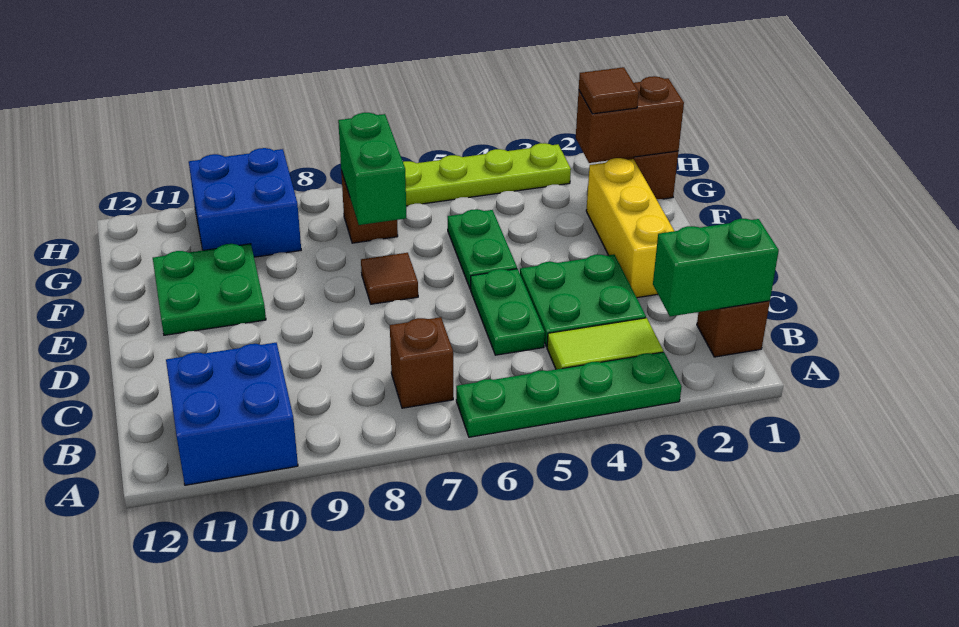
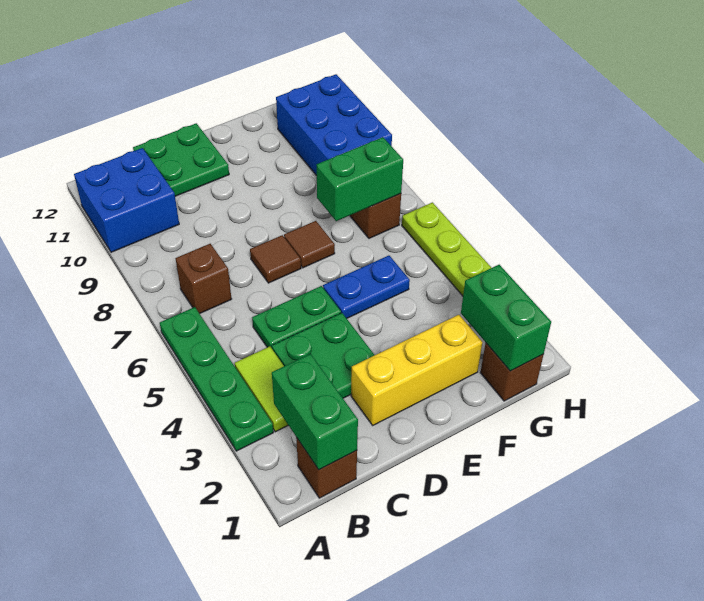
green plate E5:F5 level 1 -> blue plate E5:F5 level 1
green plate E10:F11 level 1 -> green plate C11:D12 level 1
brown brick G1:G2 level 2 -> green brick G1:G2 level 2
brown tile G2 level 3 -> brown tile D7 level 1
blue brick G9:H10 level 1 -> blue brick G9:H11 level 1

